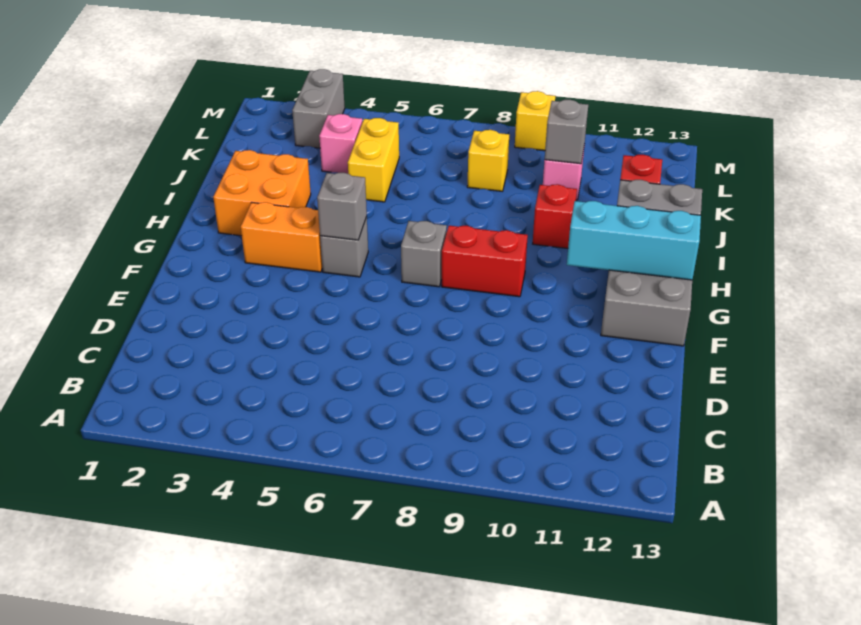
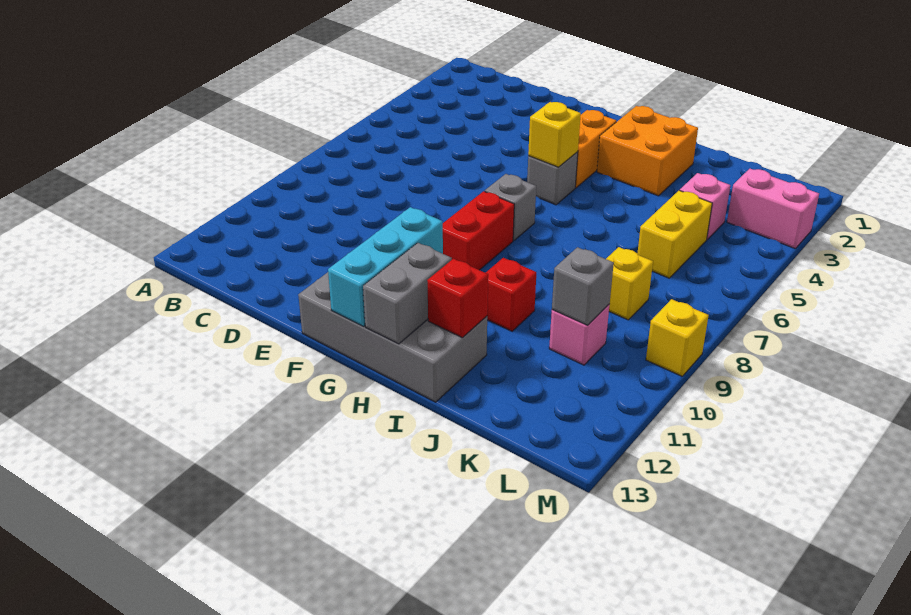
grey brick G5 level 2 -> yellow brick G5 level 2
yellow brick J5:K5 level 1 -> yellow brick K5:K6 level 1
grey brick L3:M3 level 1 -> pink brick L3:M3 level 1

